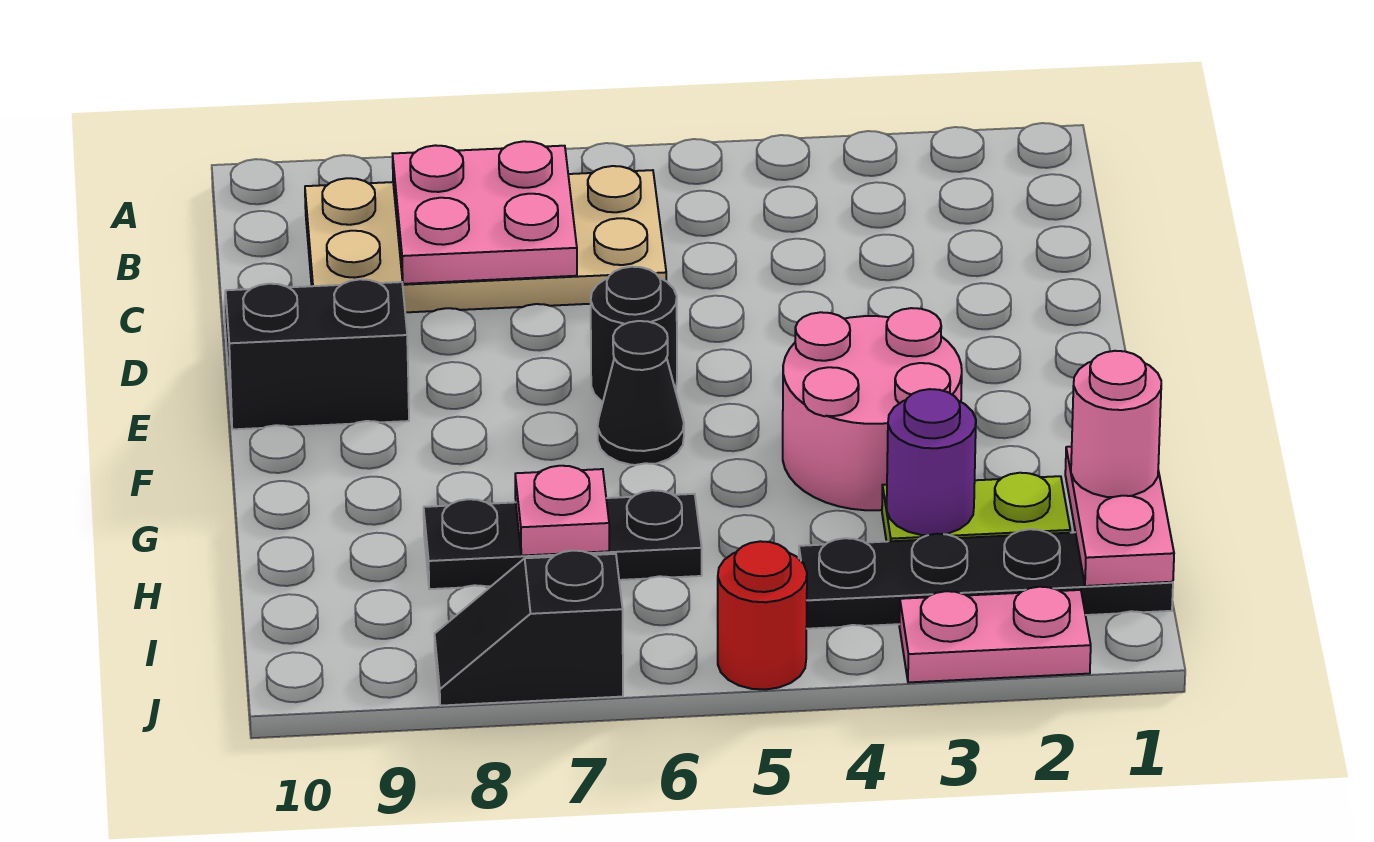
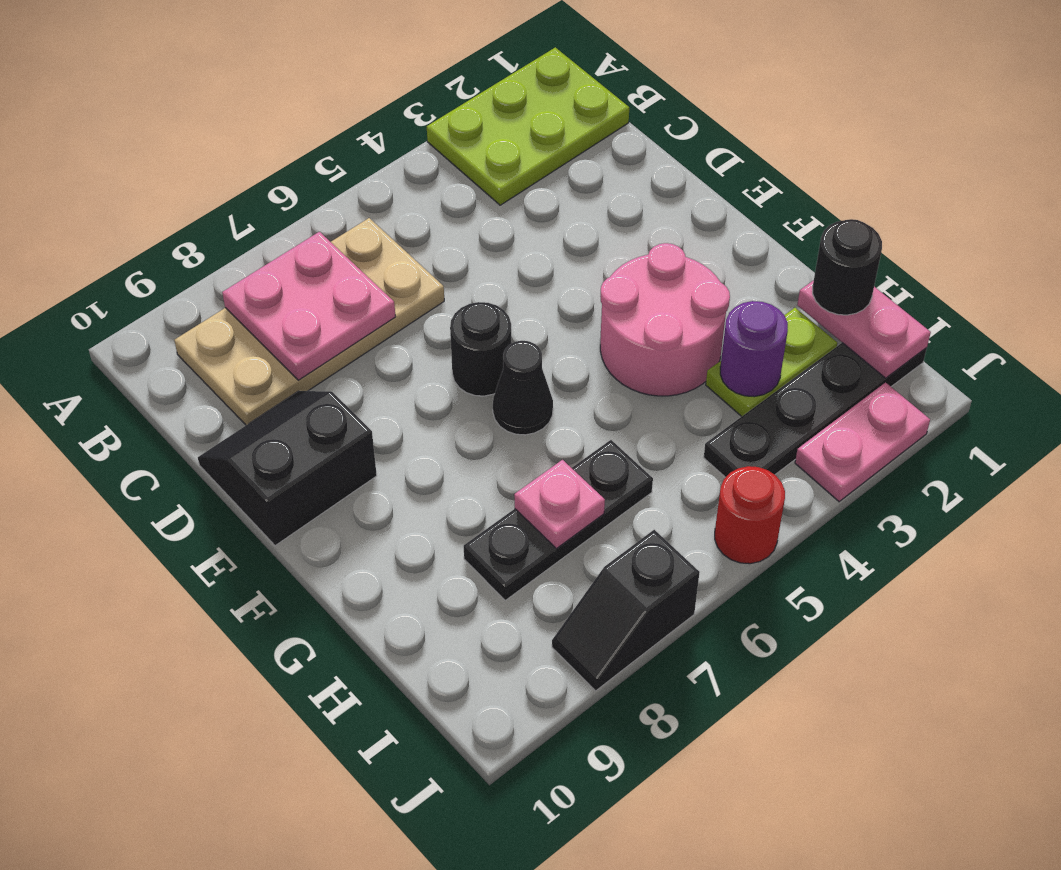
none -> lime plate A1:B3 level 1
pink round brick H1 level 3 -> black round brick H1 level 3

